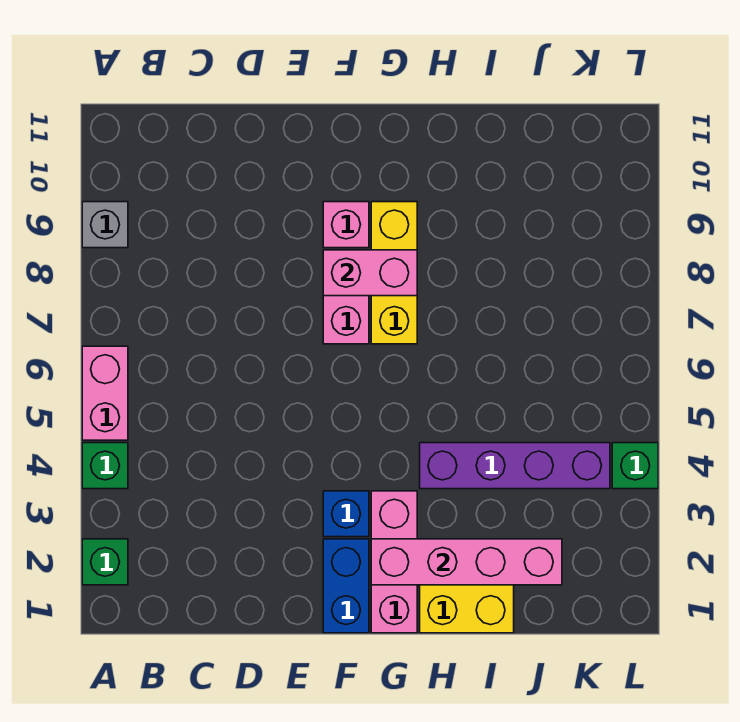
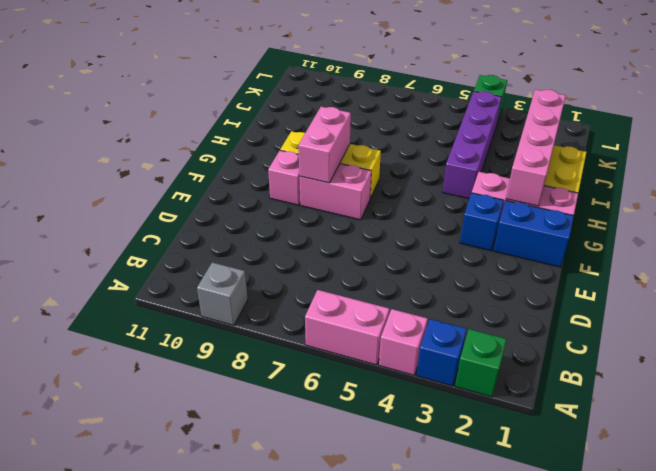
none -> blue brick A3 level 1
green brick A4 level 1 -> pink brick A4 level 1

